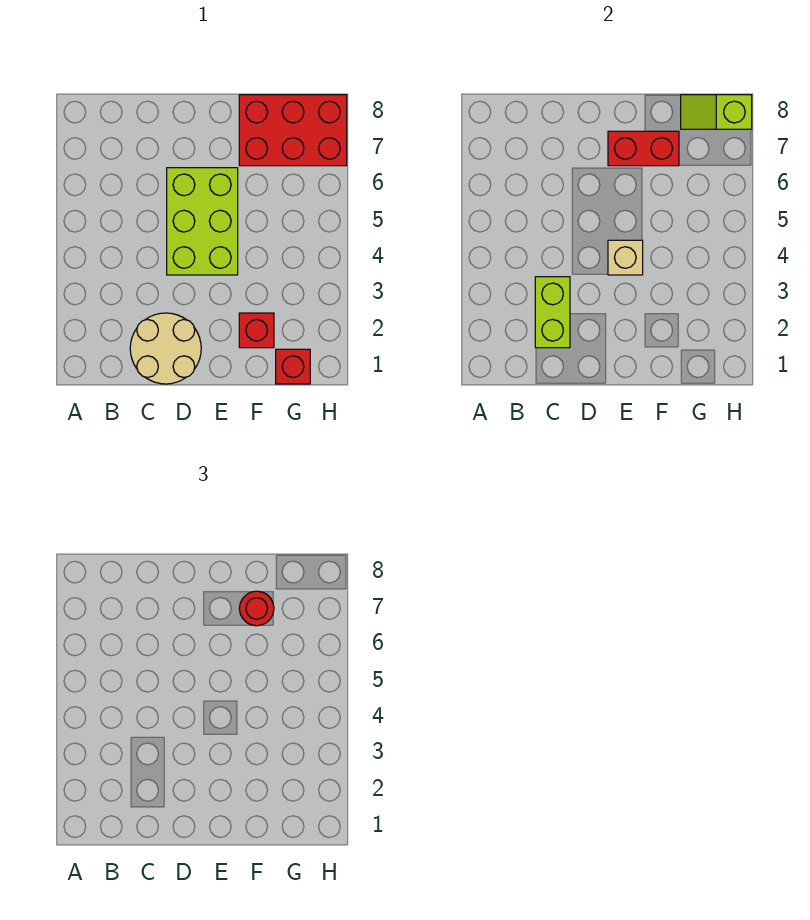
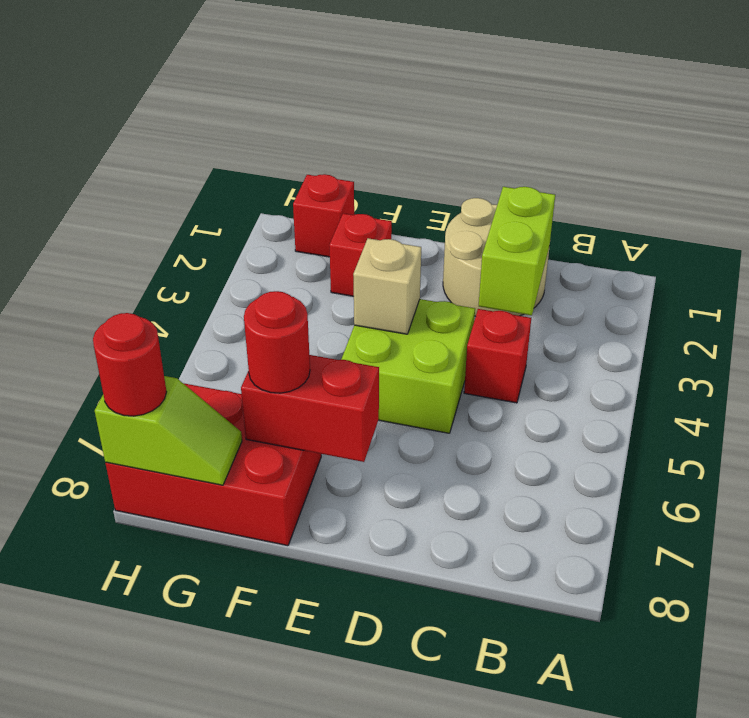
none -> red brick C4 level 1
lime brick D4:E6 level 1 -> lime brick D4:E5 level 1
none -> red round brick H8 level 3

